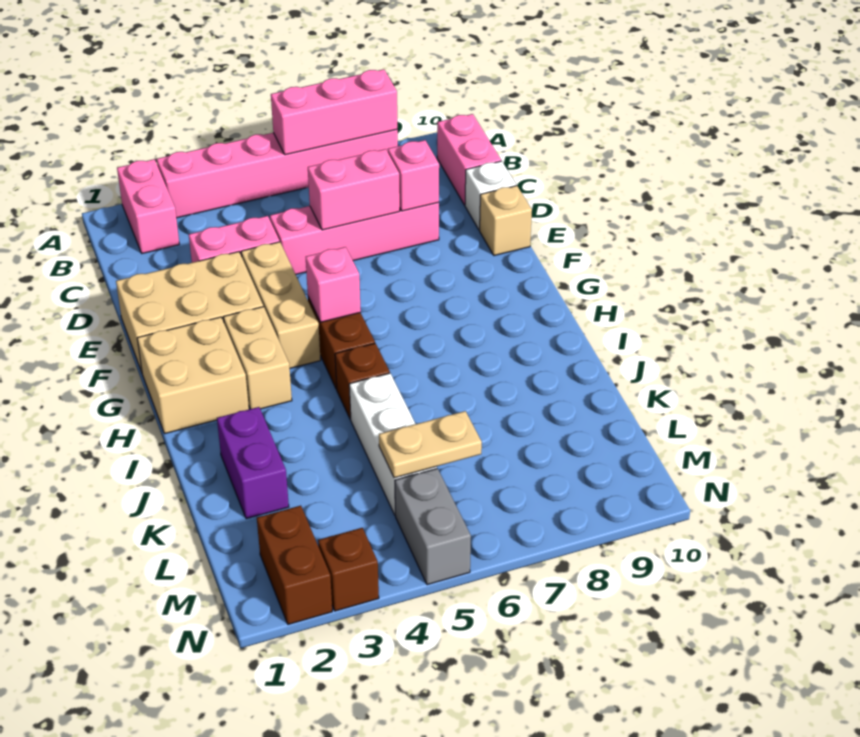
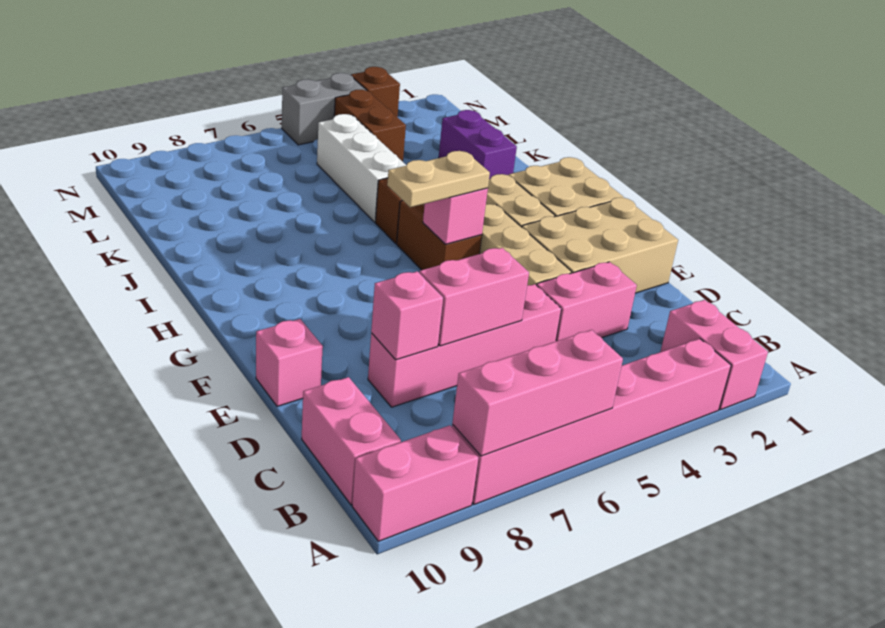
none -> pink brick A9:A10 level 1
white brick D10 level 1 -> none
tan brick E10 level 1 -> pink brick E10 level 1
tan plate L5:L6 level 2 -> tan plate G5:G6 level 3
brown brick M2:N2 level 1 -> brown brick L4:M4 level 1
grey brick M5:N5 level 1 -> grey brick N4:N5 level 1

